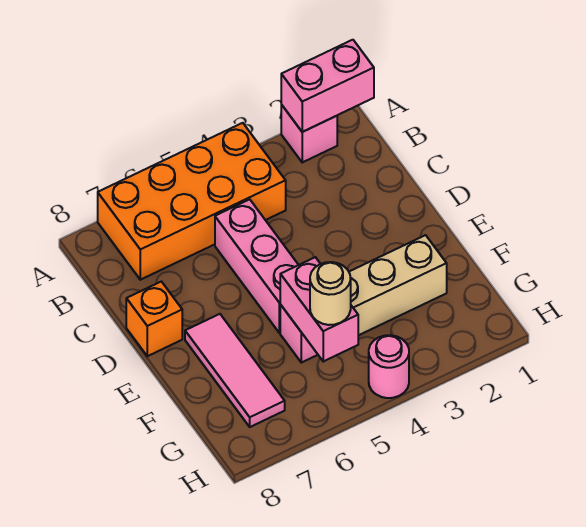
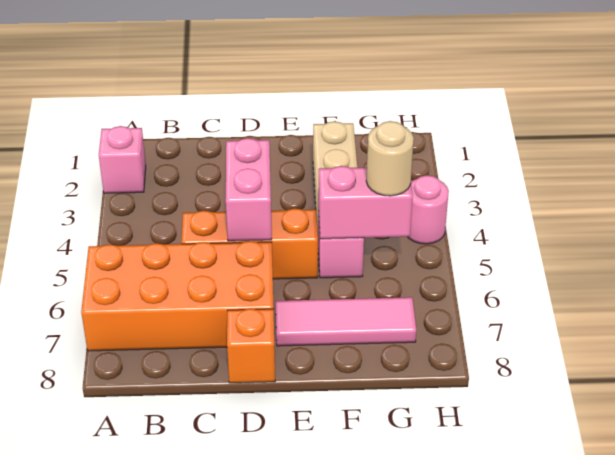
pink brick A1:A2 level 2 -> pink brick D4:D5 level 2
orange brick A4:B7 level 1 -> orange brick A6:D7 level 1
pink brick C5:E5 level 1 -> orange brick C5:E5 level 1

